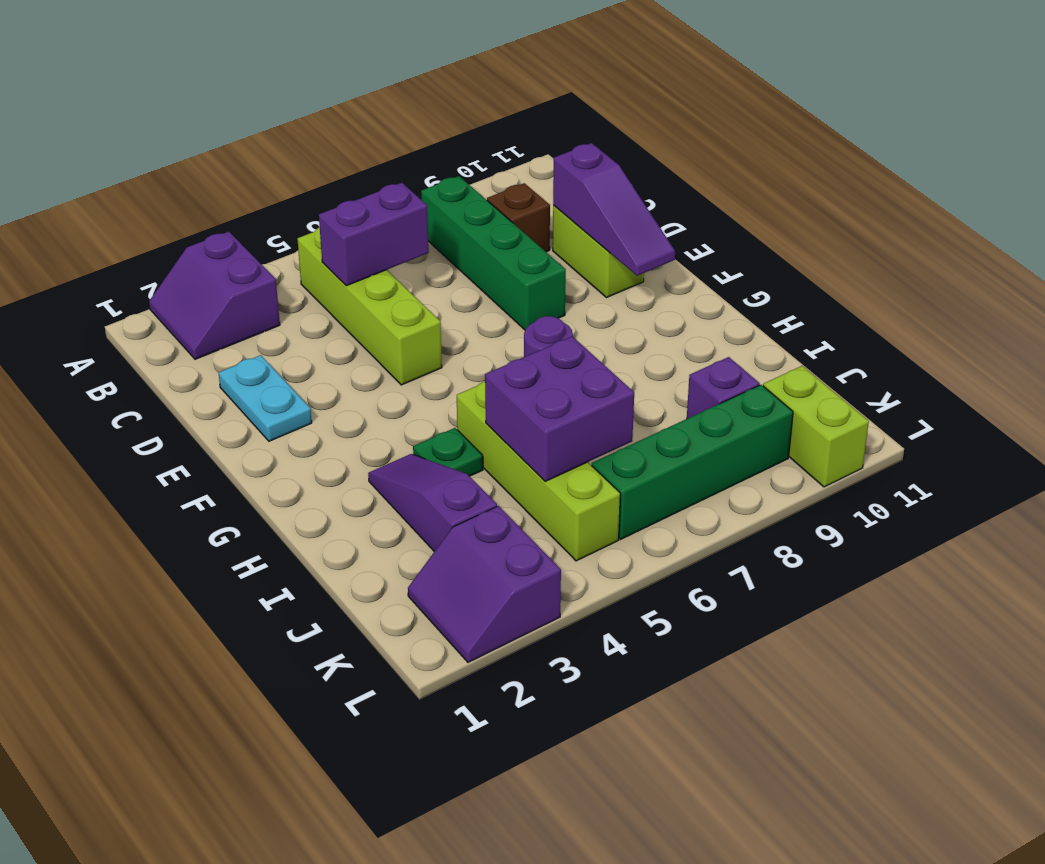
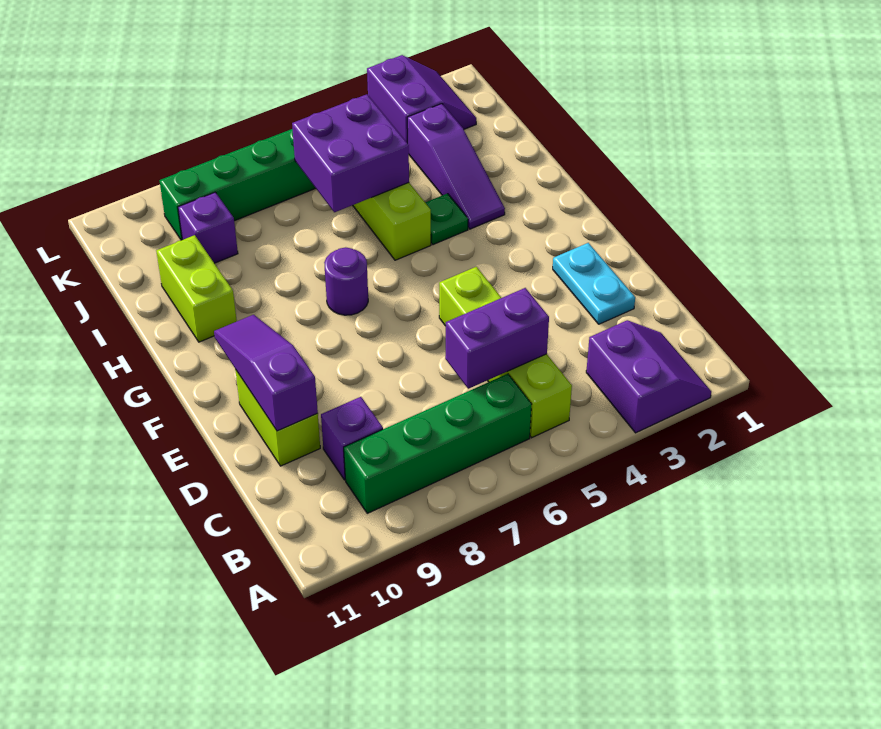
green brick B8:E8 level 1 -> green brick B6:B9 level 1
brown brick C9 level 1 -> purple brick C9 level 1
lime brick K10:L10 level 1 -> lime brick H10:I10 level 1

